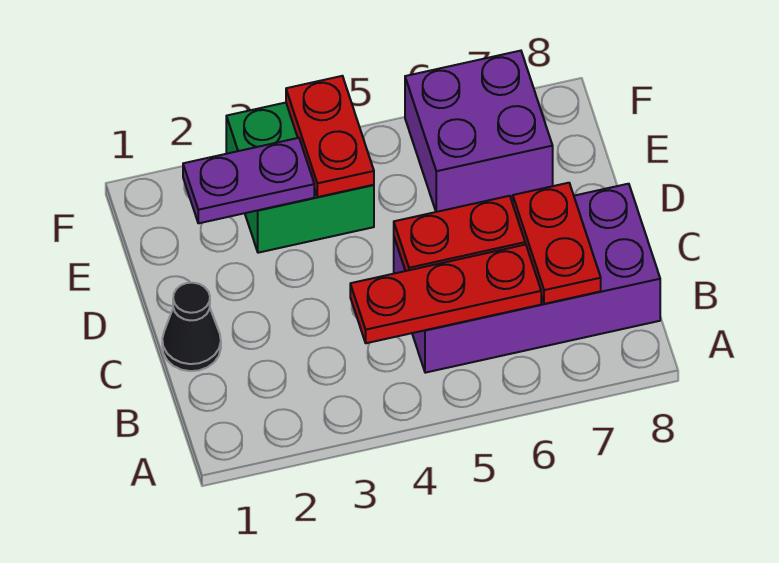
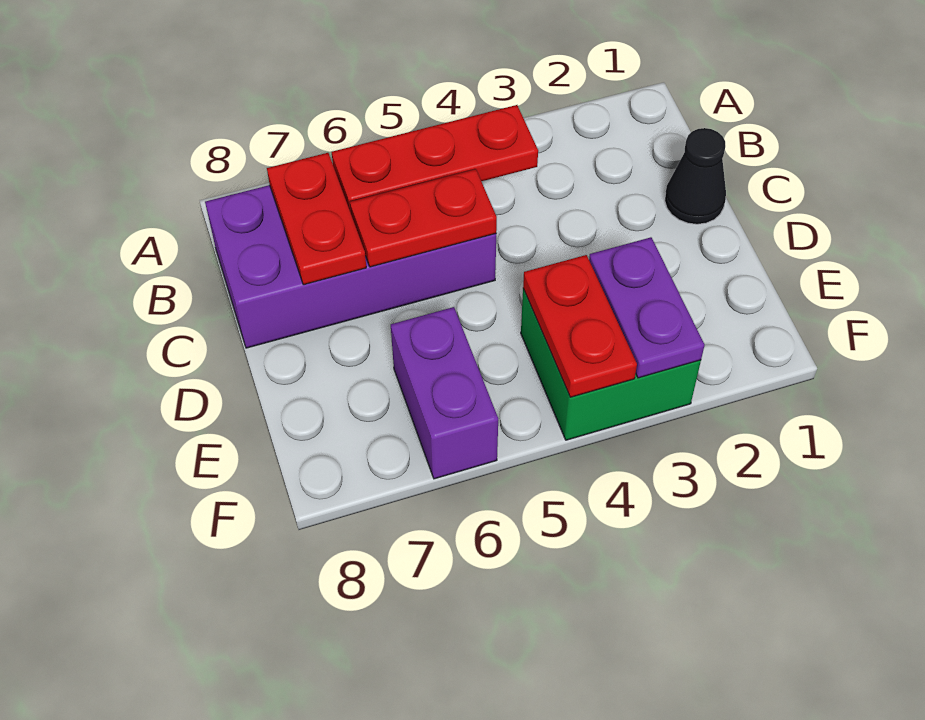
purple plate E2:E3 level 2 -> purple plate E3:F3 level 2
purple brick E6:F7 level 1 -> purple brick E6:F6 level 1

